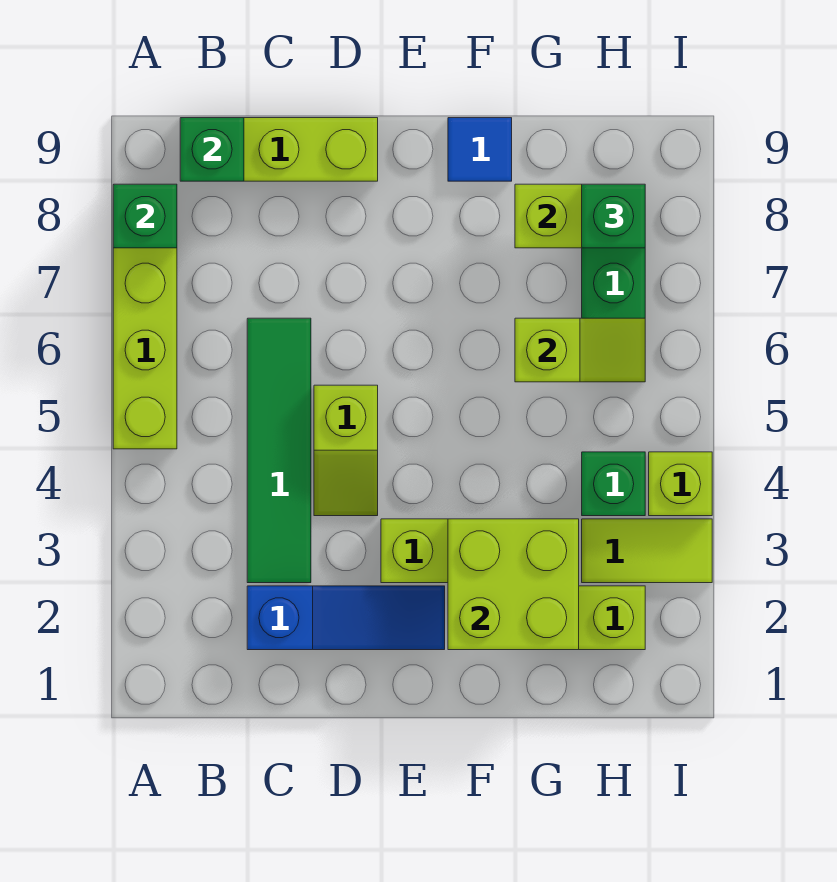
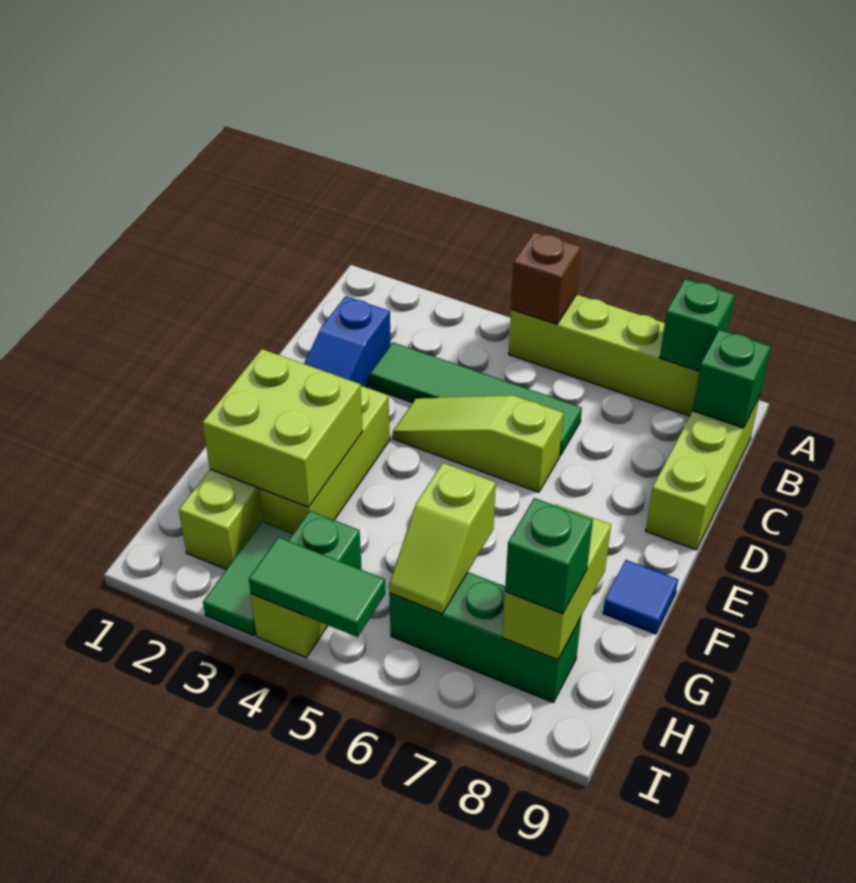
none -> brown brick A5 level 2
lime slope D4:D5 level 1 top 5 -> lime slope D4:D6 level 1 top 6
lime tile H3:I3 level 1 -> green tile H3:I3 level 1
none -> green tile I4:I5 level 2

